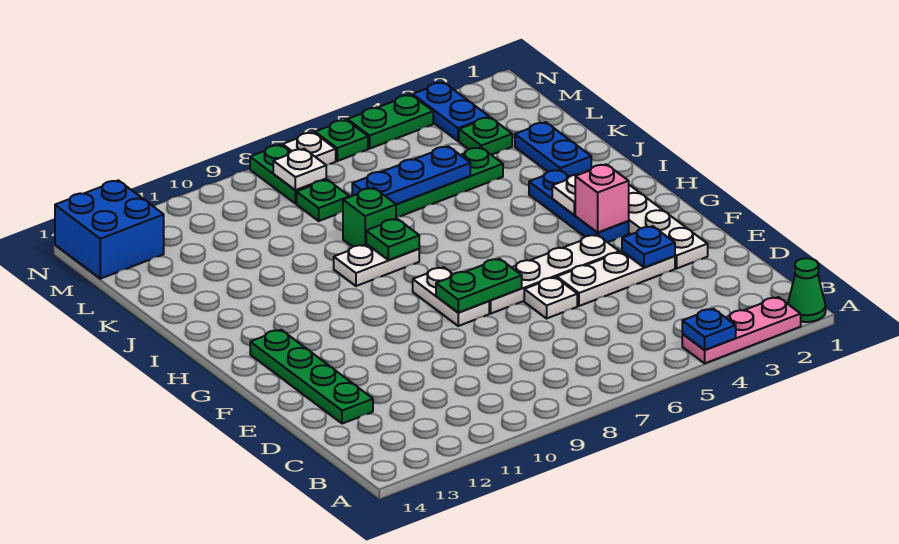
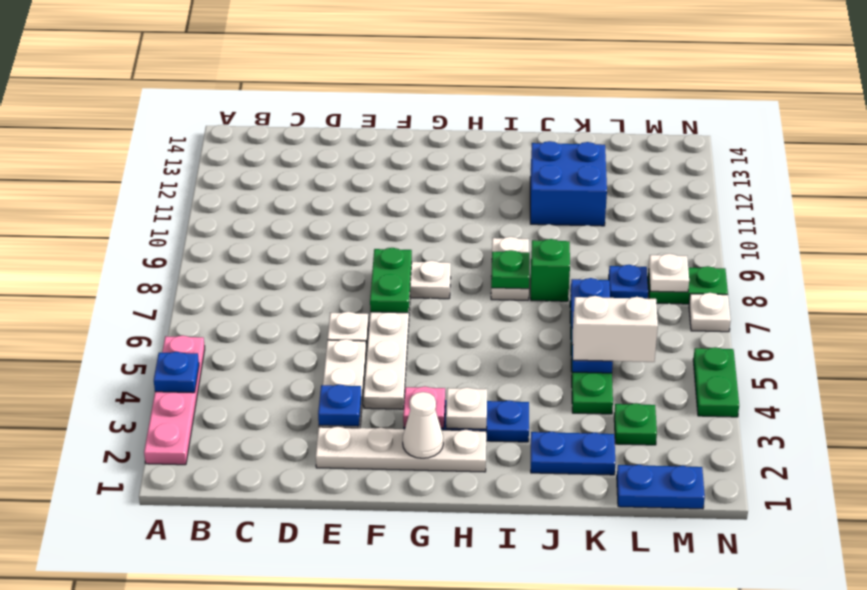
green cone A1 level 1 -> none
pink plate A2:A4 level 1 -> pink plate A2:A5 level 1
green plate D13:G13 level 1 -> none
none -> white cone G2 level 2
pink brick G3 level 2 -> pink plate G3 level 2
none -> white brick K5:L5 level 3
green plate L8 level 1 -> blue plate L8 level 1
blue plate M3:N3 level 1 -> blue plate L1:M1 level 1
blue brick M13:N14 level 1 -> blue brick J11:K12 level 1
green plate N6 level 1 -> none

